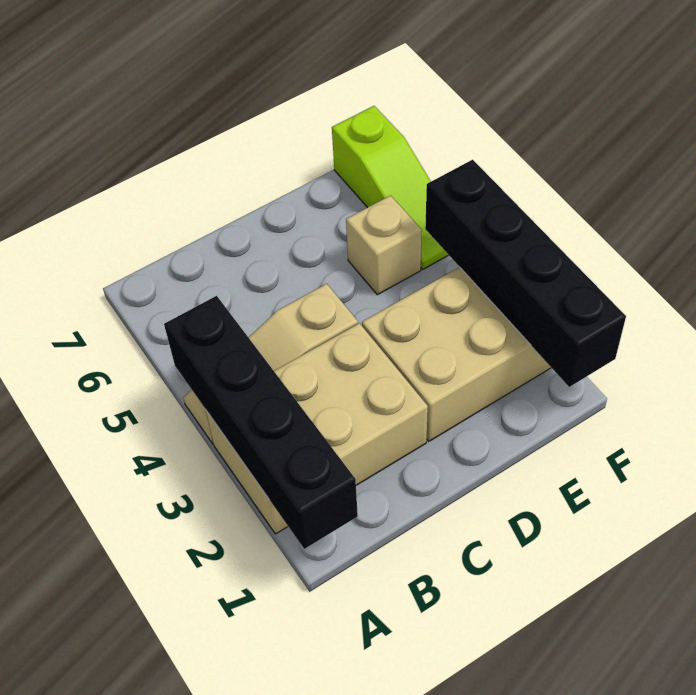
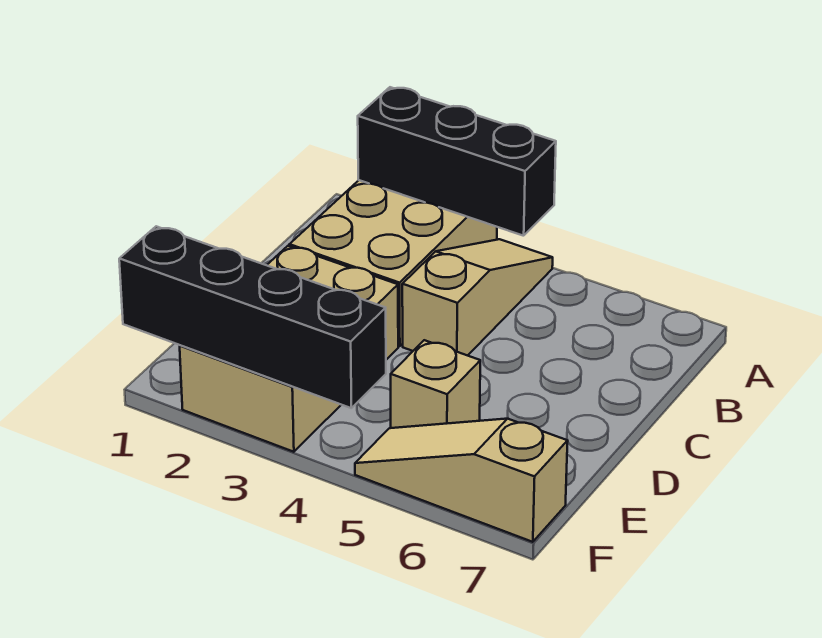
black brick A1:A4 level 2 -> black brick A2:A4 level 2
lime slope F5:F7 level 1 top 7 -> tan slope F5:F7 level 1 top 7

